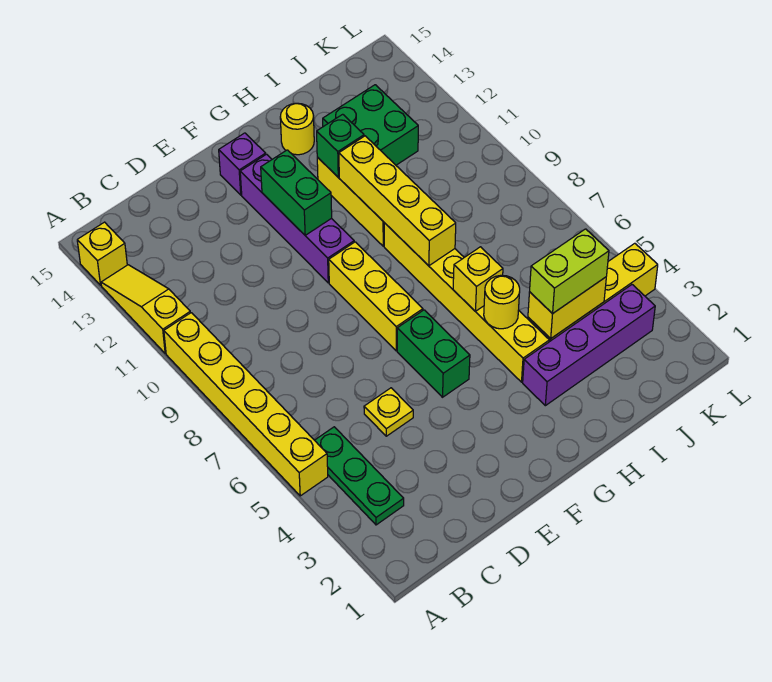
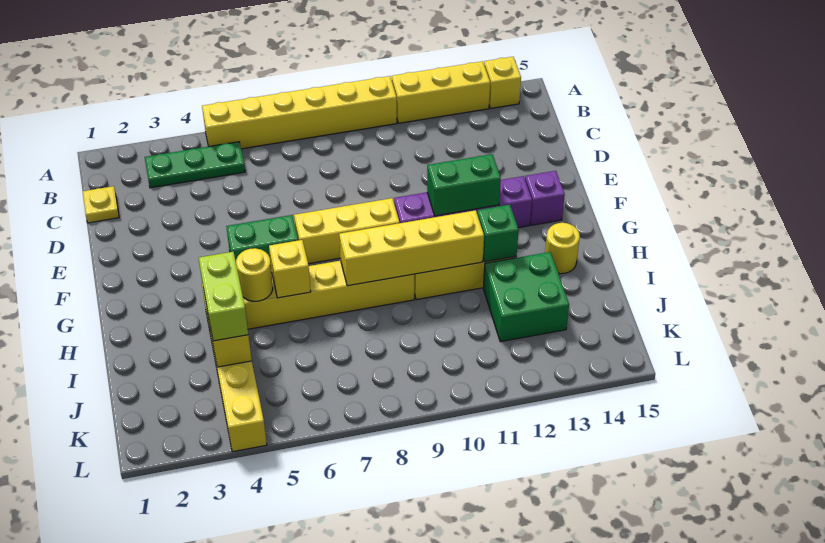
yellow slope A11:A13 level 1 top 11 -> yellow brick A11:A13 level 1
yellow plate D5 level 1 -> yellow plate C1 level 1
purple brick H3:K3 level 1 -> none

